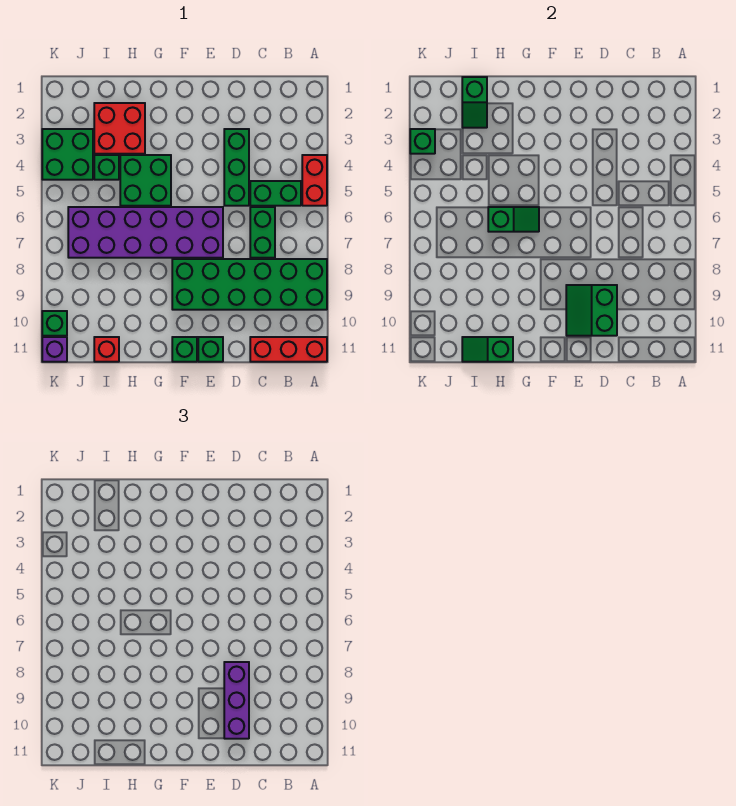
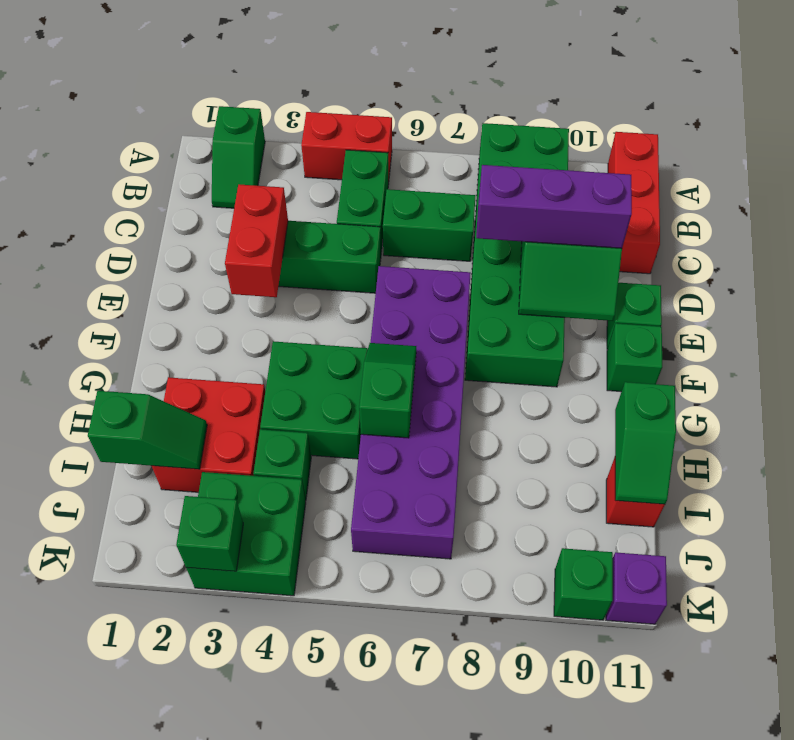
none -> green slope A2:B2 level 1 top A
none -> red brick D3:E3 level 2

